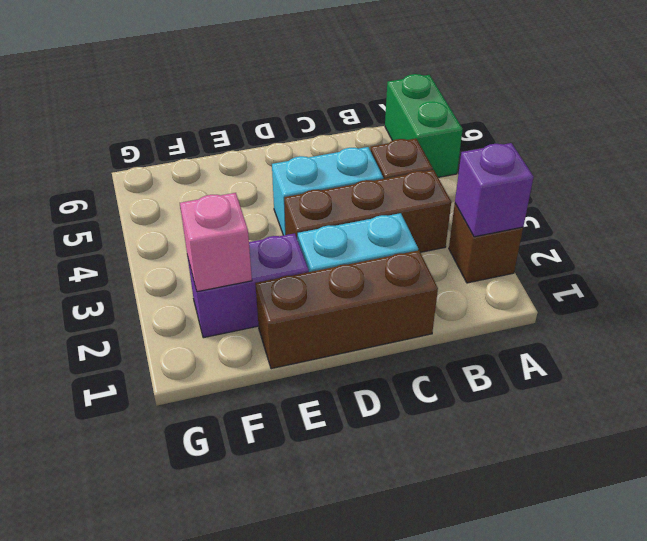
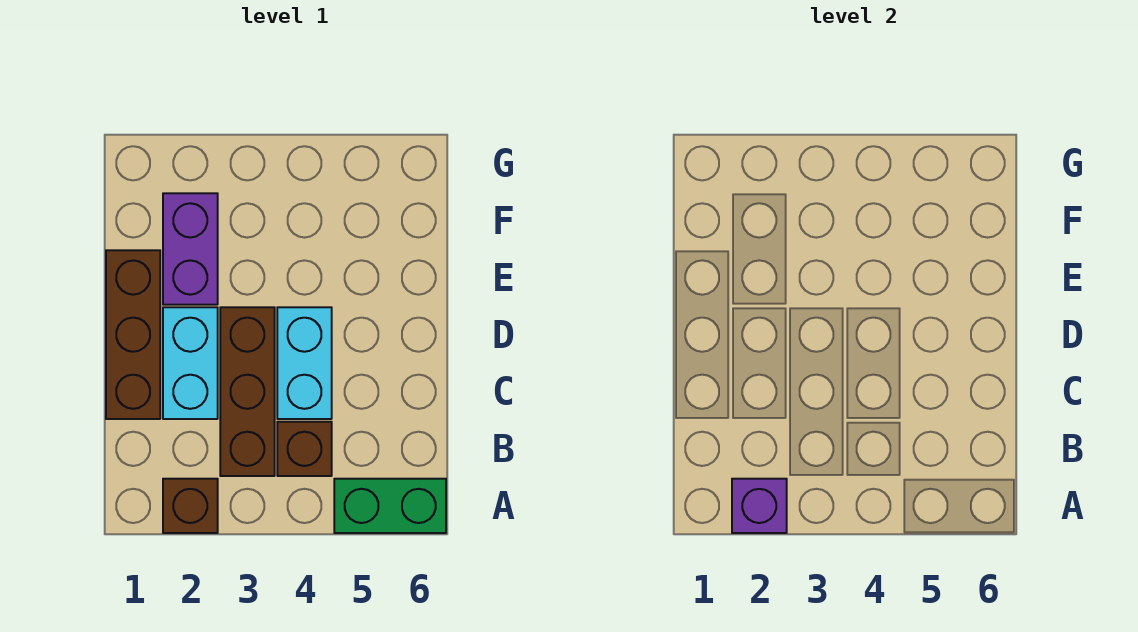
pink brick F2 level 2 -> none

